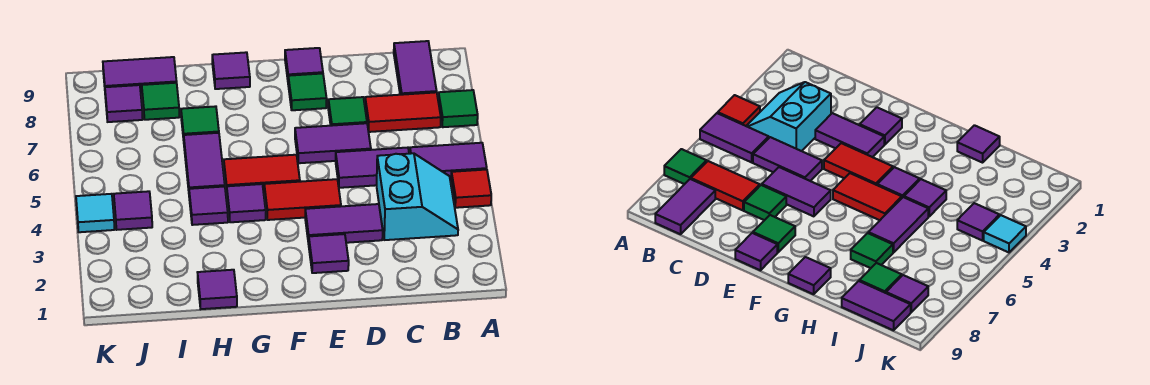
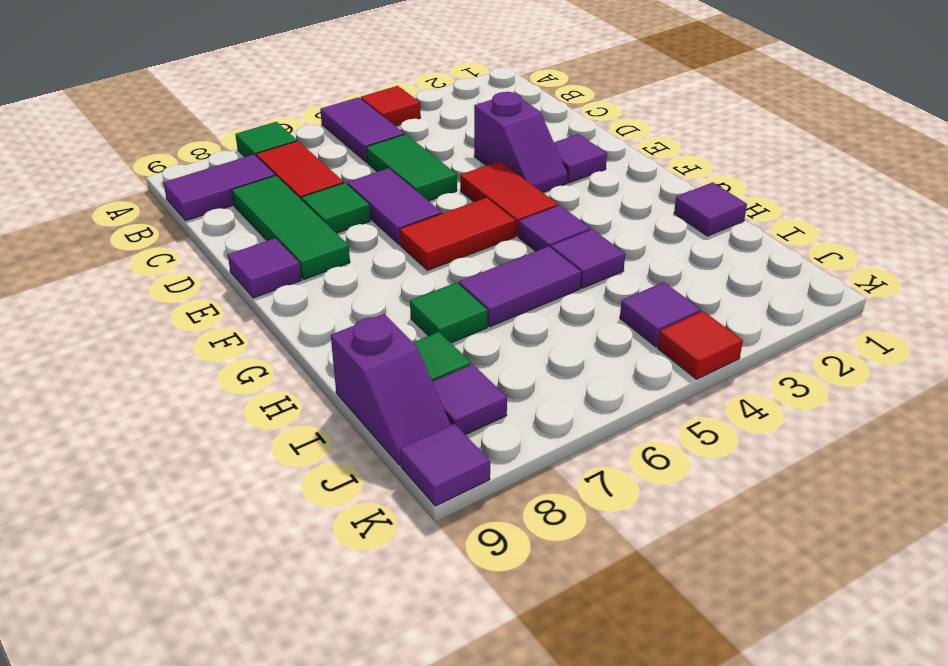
cyan slope B3:C4 level 1 top C -> none
purple tile C5:D5 level 1 -> green tile C5:D5 level 1
purple tile D3:E3 level 1 -> purple slope D3:E3 level 1 top D
green tile E8 level 1 -> green tile C8:E8 level 1
red tile F5:G5 level 1 -> red tile F5:F6 level 1
purple tile G9 level 1 -> purple tile K9 level 1
purple tile I9:J9 level 1 -> purple slope I9:J9 level 1 top I
cyan tile K4 level 1 -> red tile K4 level 1

